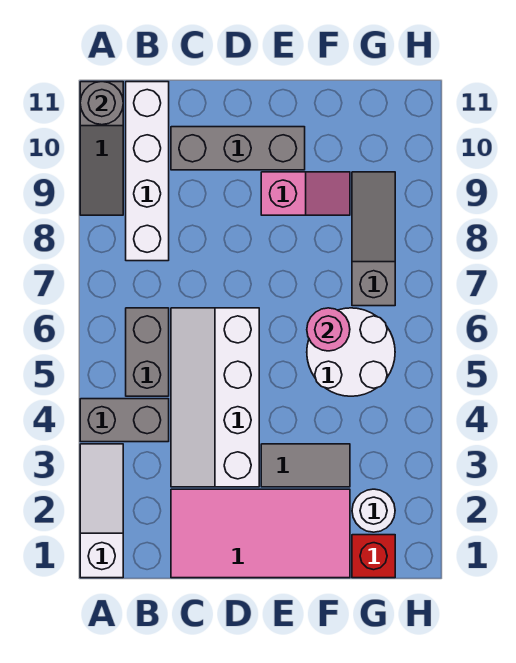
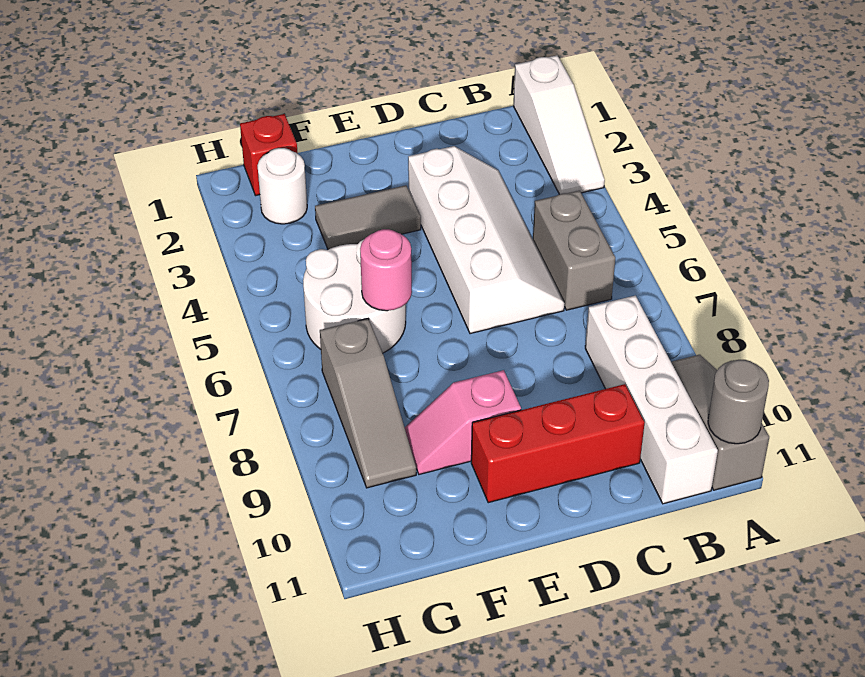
grey brick A4:B4 level 1 -> none
pink tile C1:F2 level 1 -> none
grey brick C10:E10 level 1 -> red brick C10:E10 level 1

